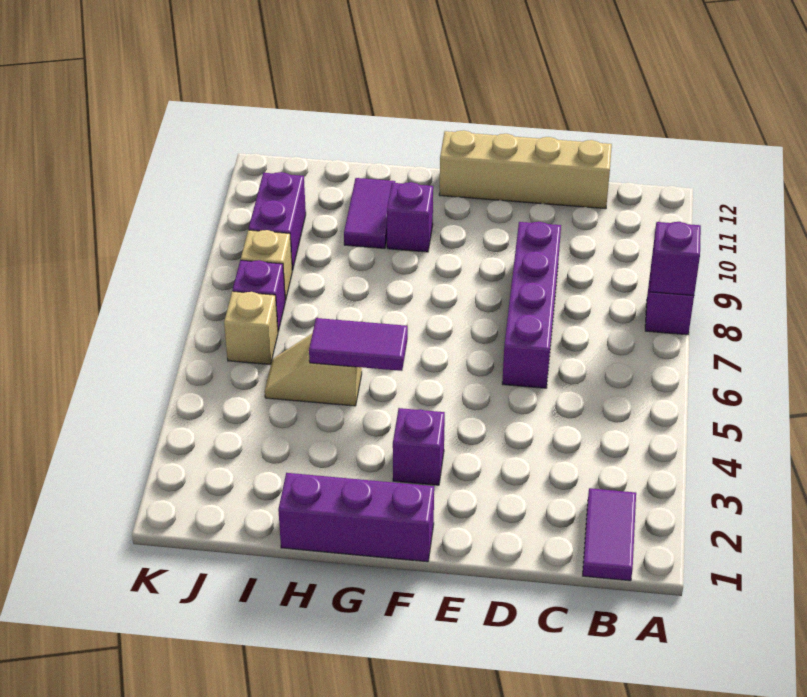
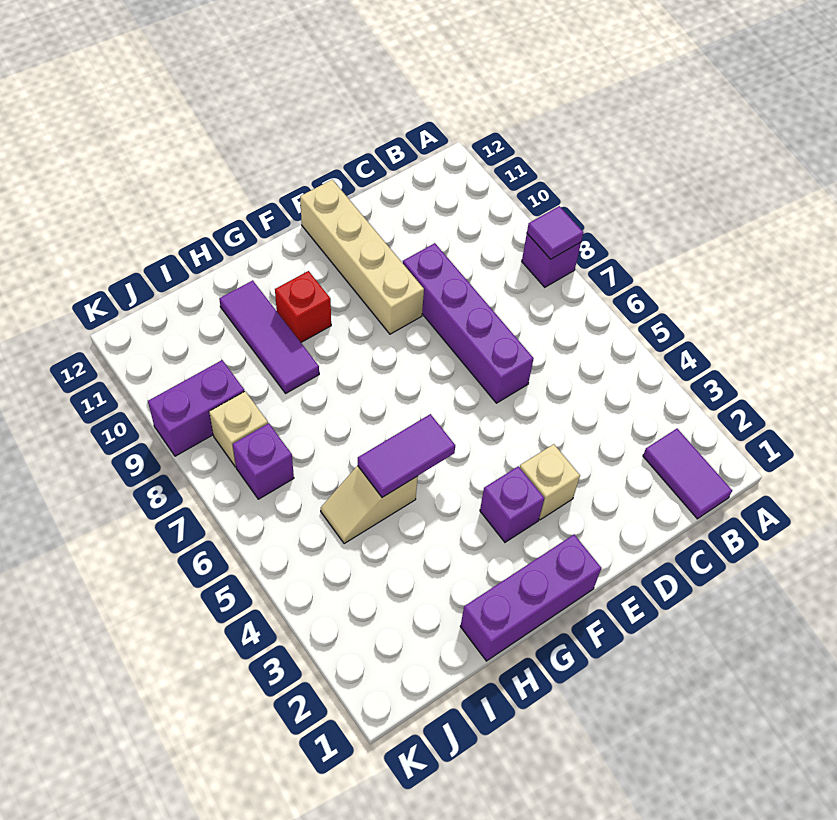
purple brick A8 level 2 -> purple tile A8 level 2
tan brick C12:F12 level 1 -> tan brick E9:E12 level 1
purple brick G10 level 1 -> red brick G10 level 1
purple tile H10:H11 level 1 -> purple tile H9:H11 level 1
tan brick J6 level 1 -> tan brick E3 level 1
purple brick J9:J10 level 1 -> purple brick J9:K9 level 1

